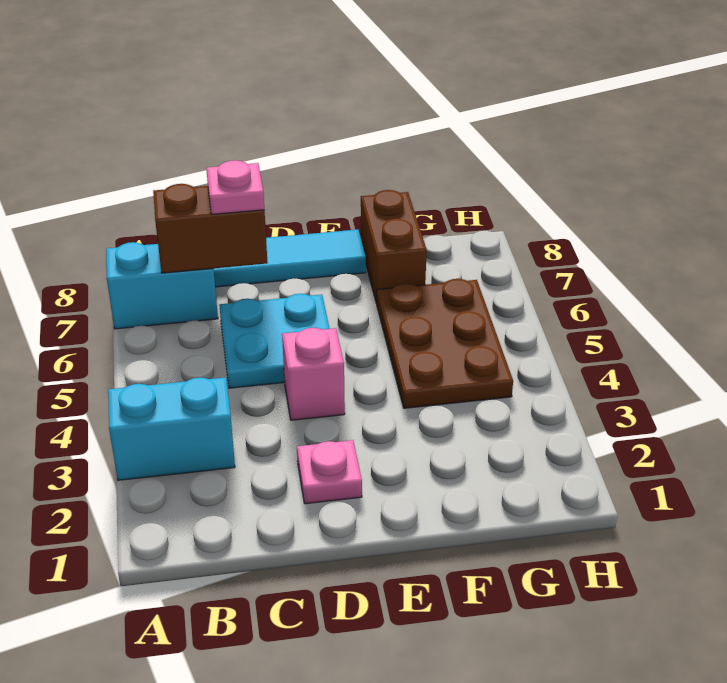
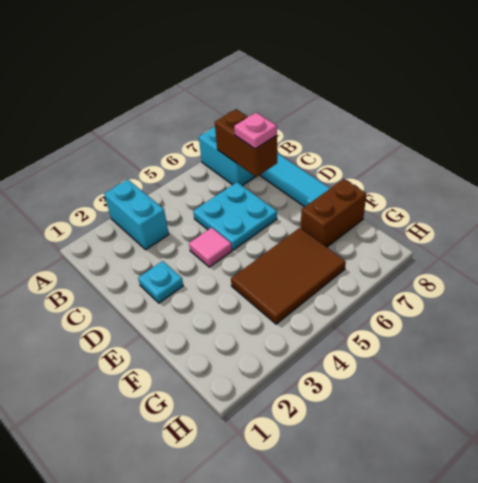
pink plate D2 level 1 -> cyan plate D2 level 1
pink brick D4 level 1 -> pink tile D4 level 1
brown plate F4:G6 level 1 -> brown tile F4:G6 level 1

